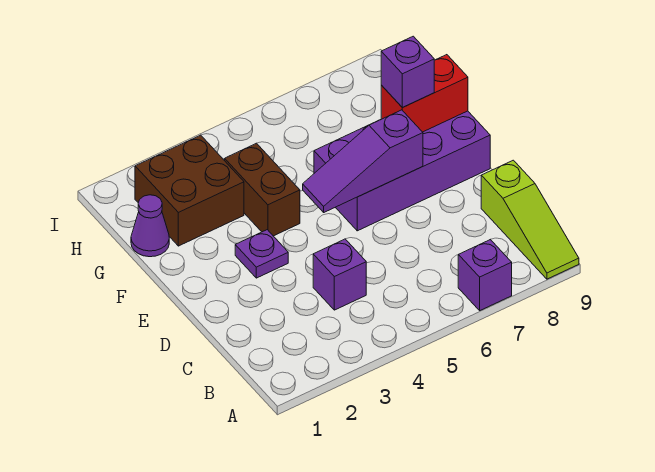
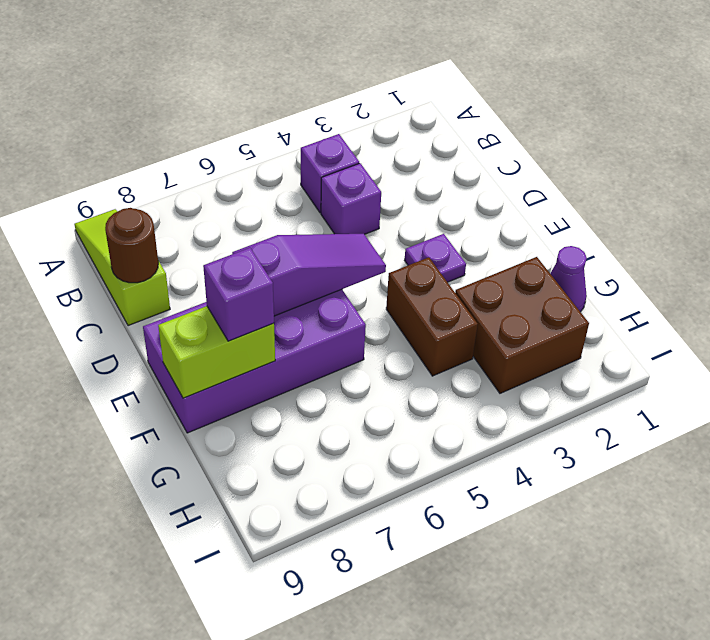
purple brick A7 level 1 -> purple brick B4 level 1
none -> brown round brick C9 level 2
red brick F8:F9 level 2 -> lime brick F8:F9 level 2

